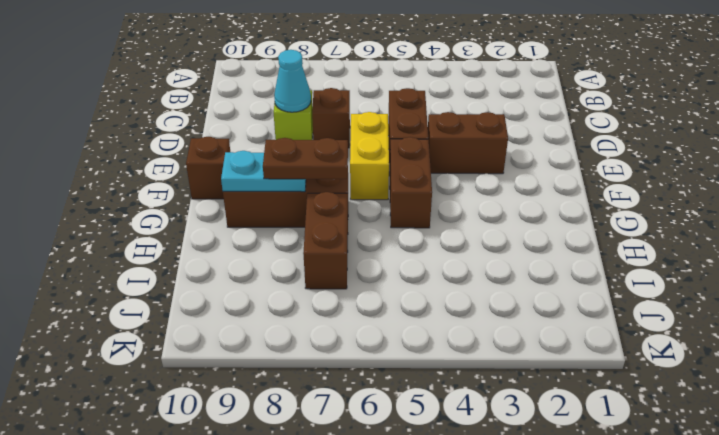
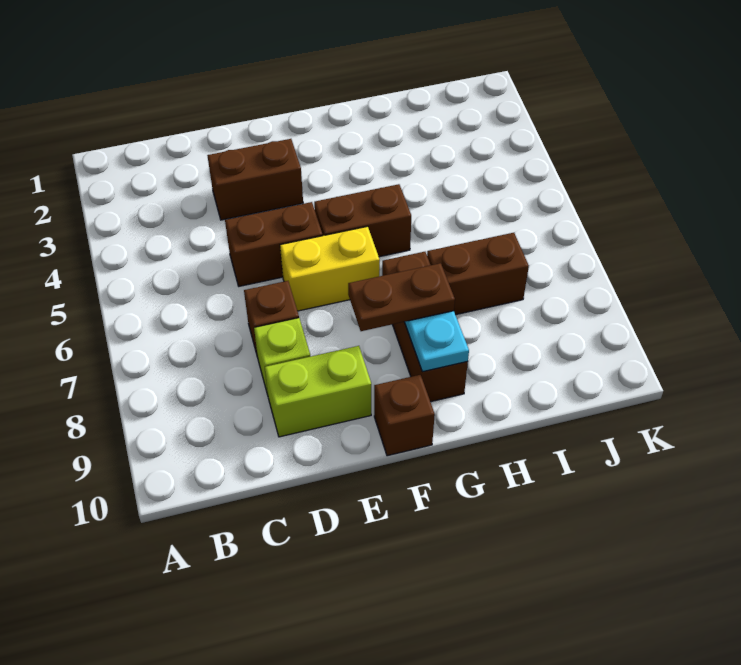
cyan cone D8 level 2 -> none
none -> lime brick D9:E9 level 1
brown brick E3:E4 level 1 -> brown brick D3:E3 level 1
brown plate G7:G8 level 3 -> brown plate F8:G8 level 3

